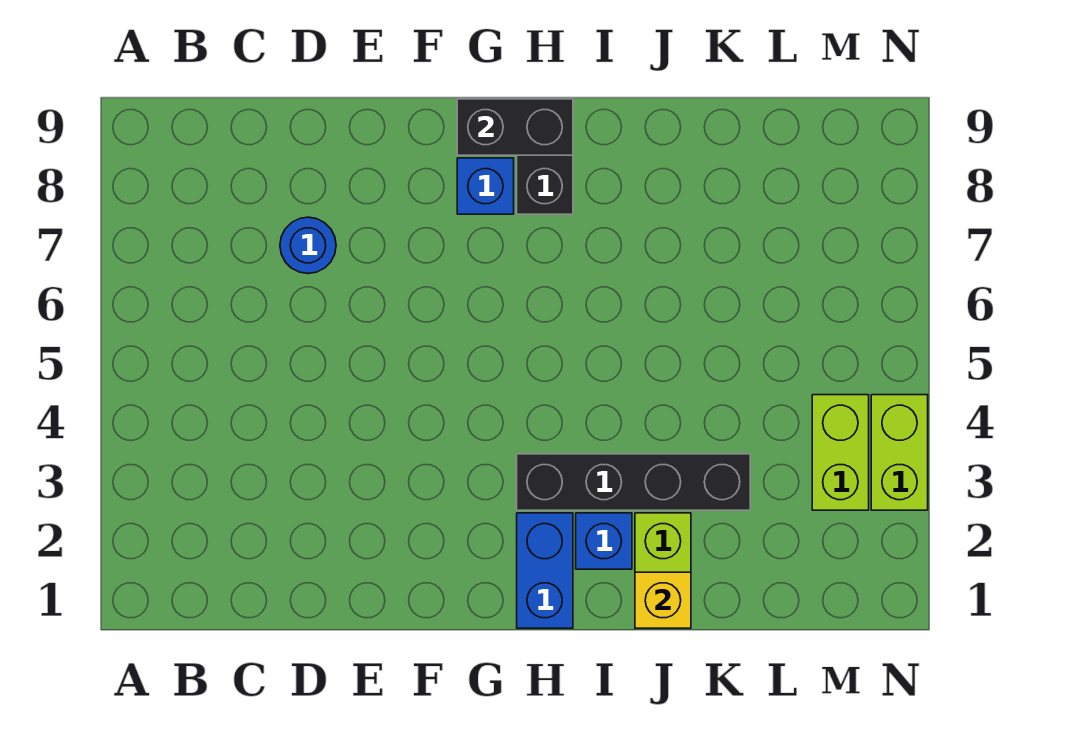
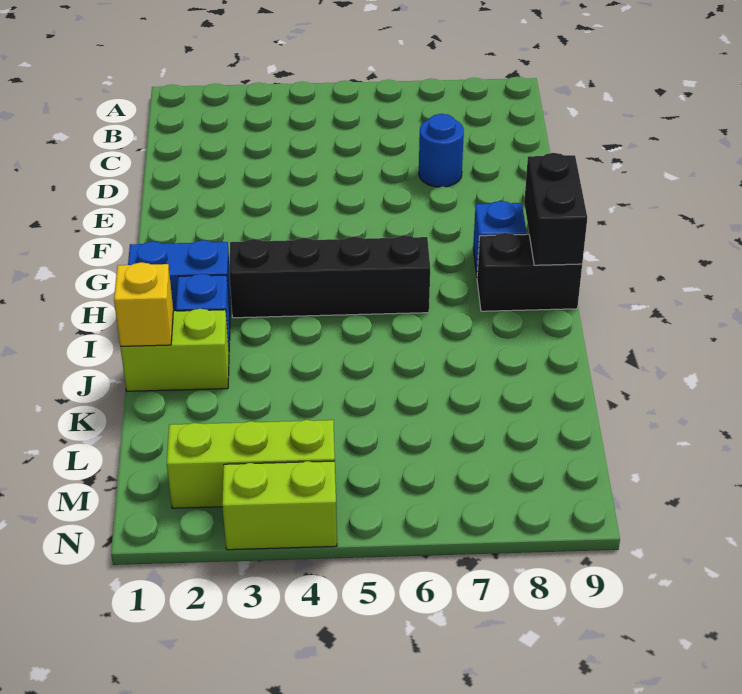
black brick H3:K3 level 1 -> black brick H3:H6 level 1
lime brick M3:M4 level 1 -> lime brick M2:M4 level 1

